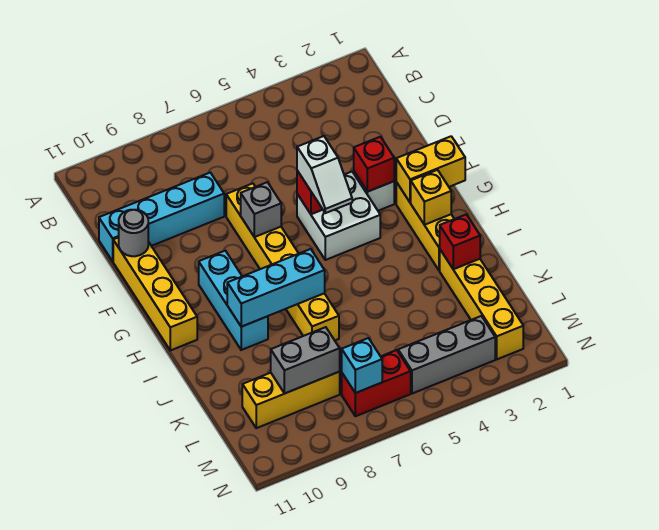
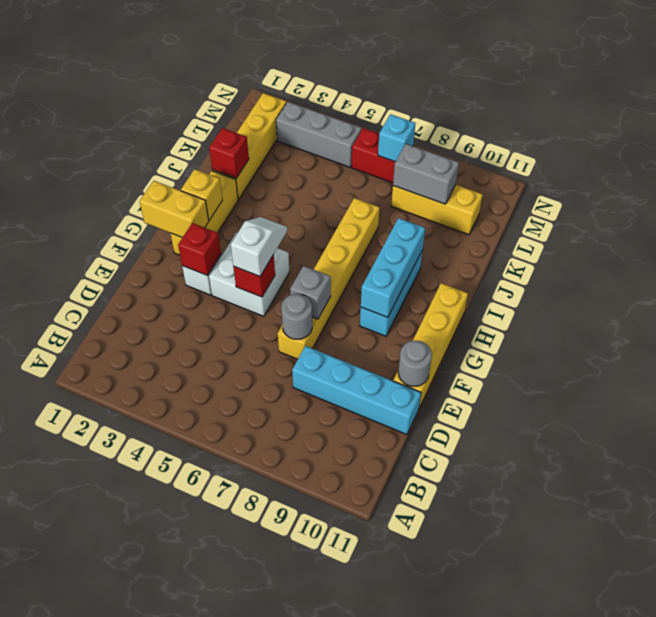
none -> grey round brick E7 level 2
cyan brick I7:I9 level 2 -> cyan brick G9:I9 level 2

